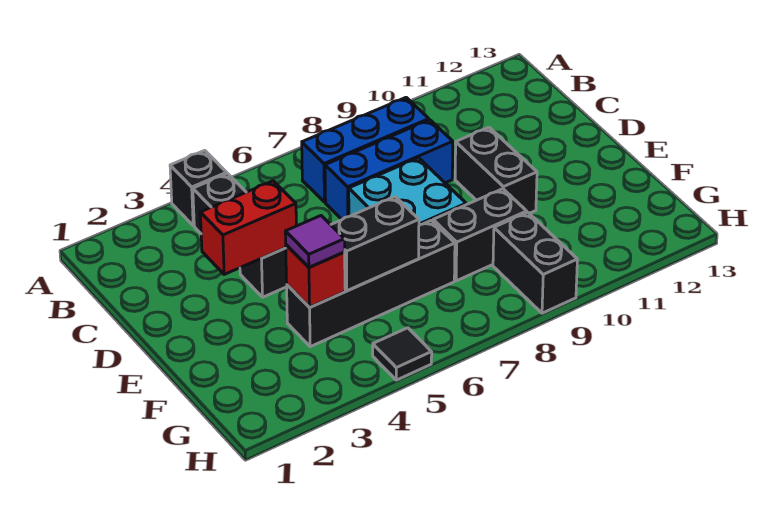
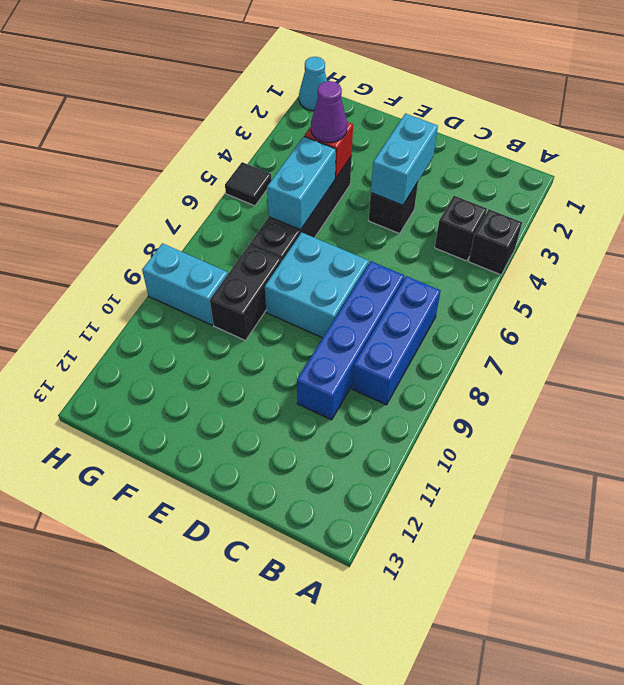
blue brick C7:C9 level 1 -> blue brick C7:C10 level 1
red brick D3:D4 level 2 -> cyan brick D3:D4 level 2
black brick D10:E10 level 1 -> none
purple tile F4 level 3 -> purple cone F4 level 3
black brick F5:F6 level 2 -> cyan brick F5:F6 level 2
black brick G9:H9 level 1 -> cyan brick G9:H9 level 1
none -> cyan cone H1 level 1

